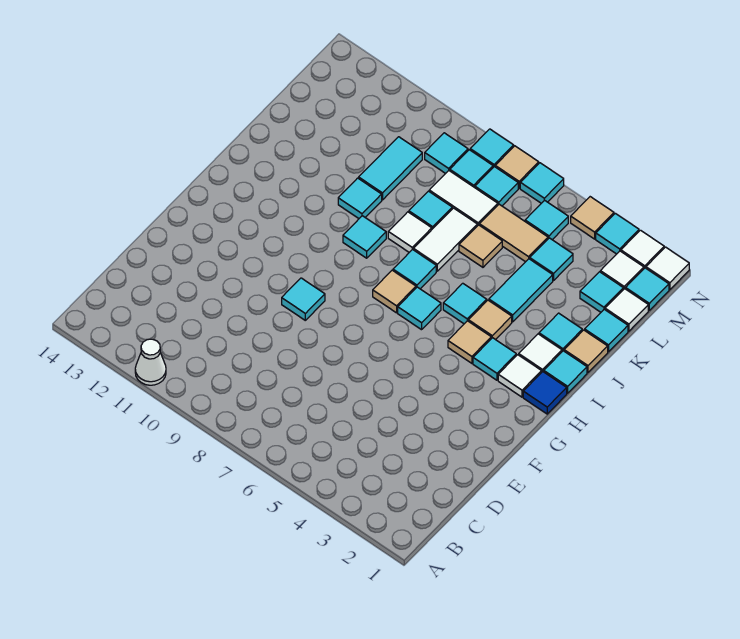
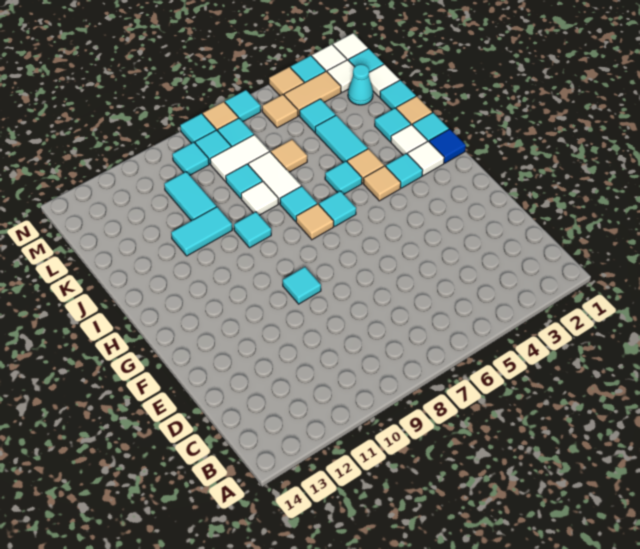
white cone A11 level 1 -> none
cyan tile J10 level 1 -> cyan tile J10:J11 level 1
cyan tile L2 level 1 -> cyan cone L2 level 1
tan tile L5:L6 level 1 -> tan tile M3:M4 level 1
cyan tile M5 level 1 -> tan tile M5 level 1

